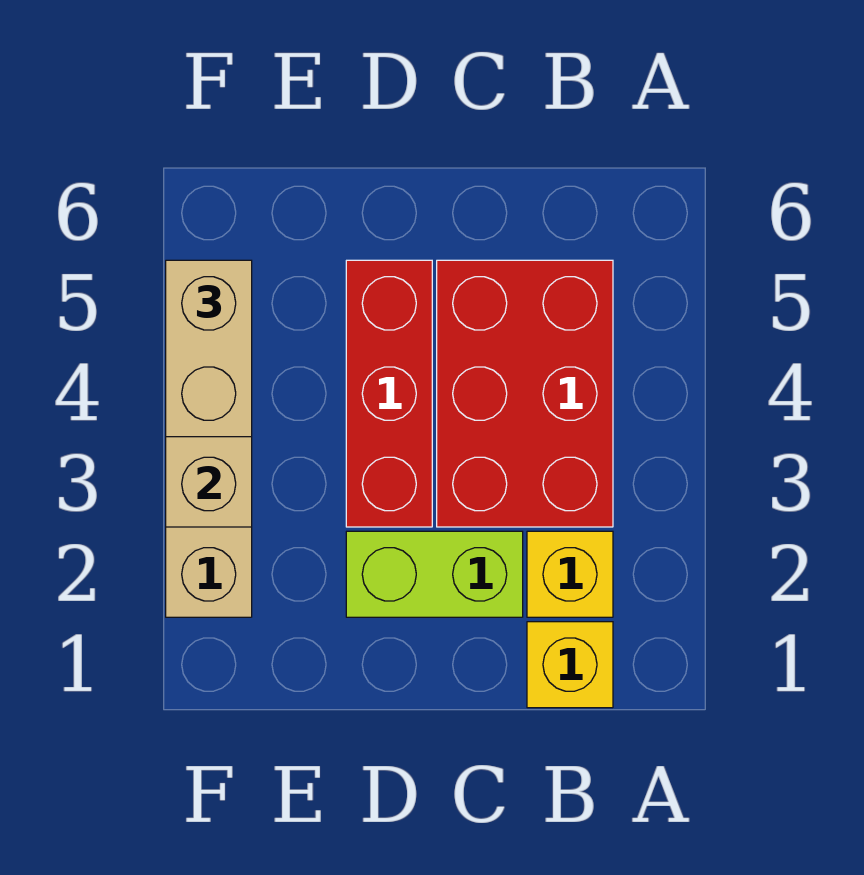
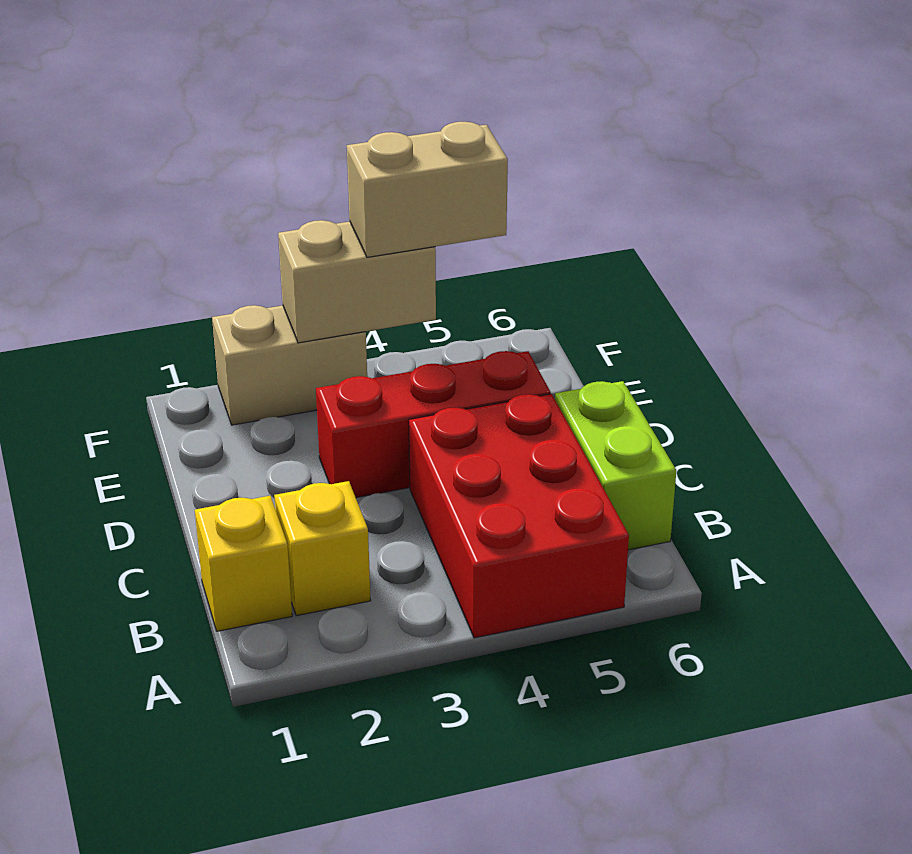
red brick B3:C5 level 1 -> red brick A4:C5 level 1
lime brick C2:D2 level 1 -> lime brick B6:C6 level 1

